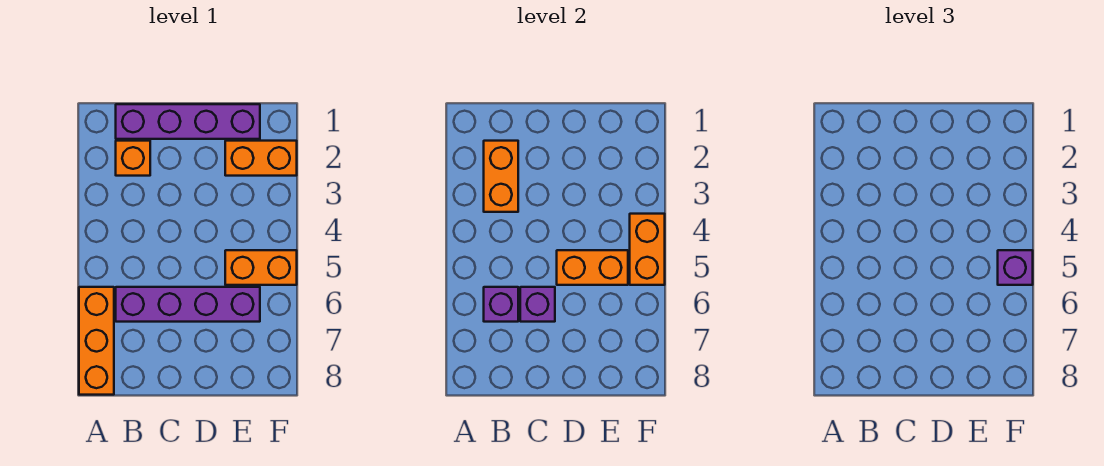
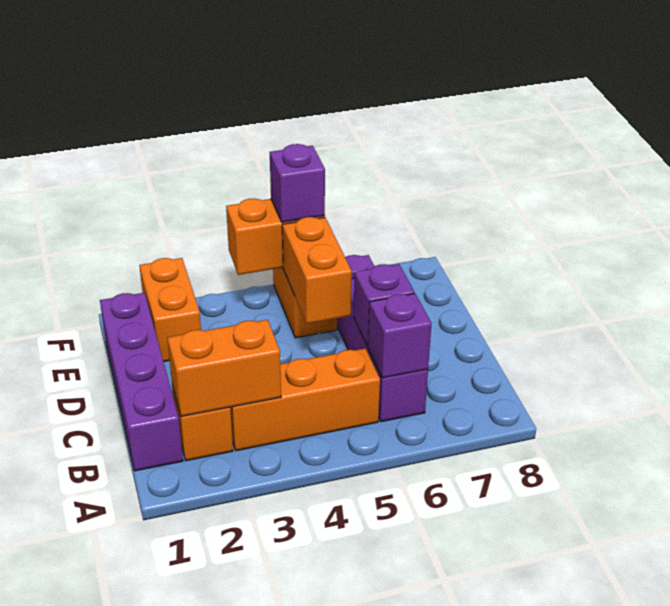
orange brick A6:A8 level 1 -> orange brick B3:B5 level 1

